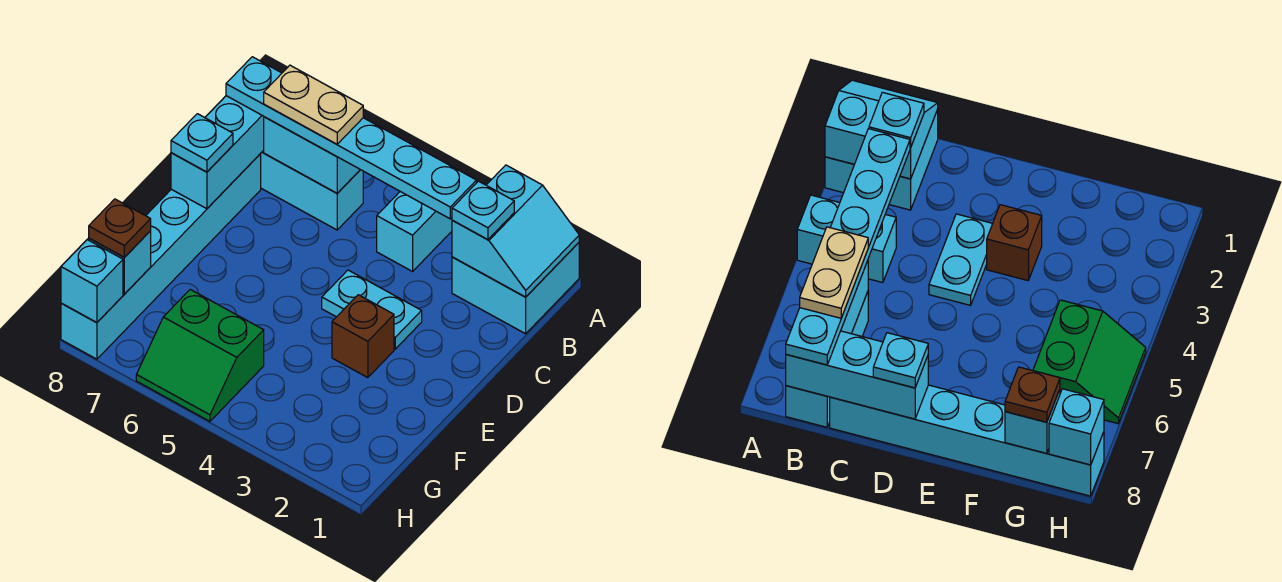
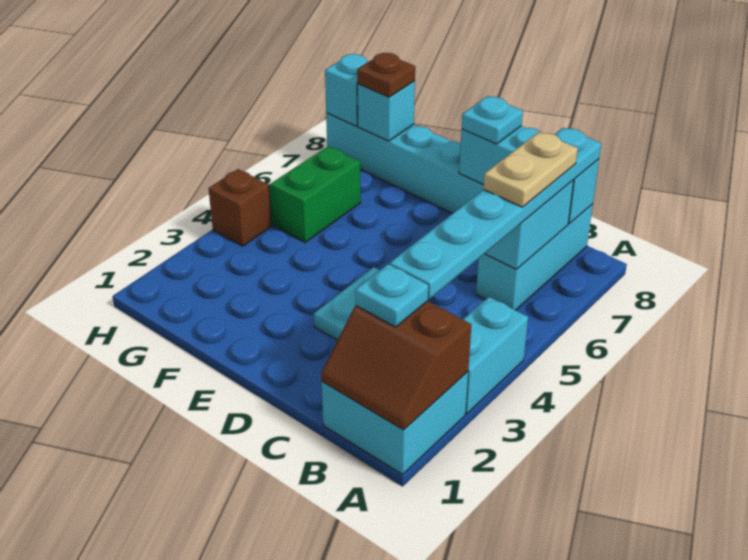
cyan slope A1:B2 level 2 top 2 -> brown slope A1:B2 level 2 top 2
cyan brick A4:B4 level 1 -> cyan brick A3:A4 level 1
brown brick E3 level 1 -> brown brick H4 level 1

